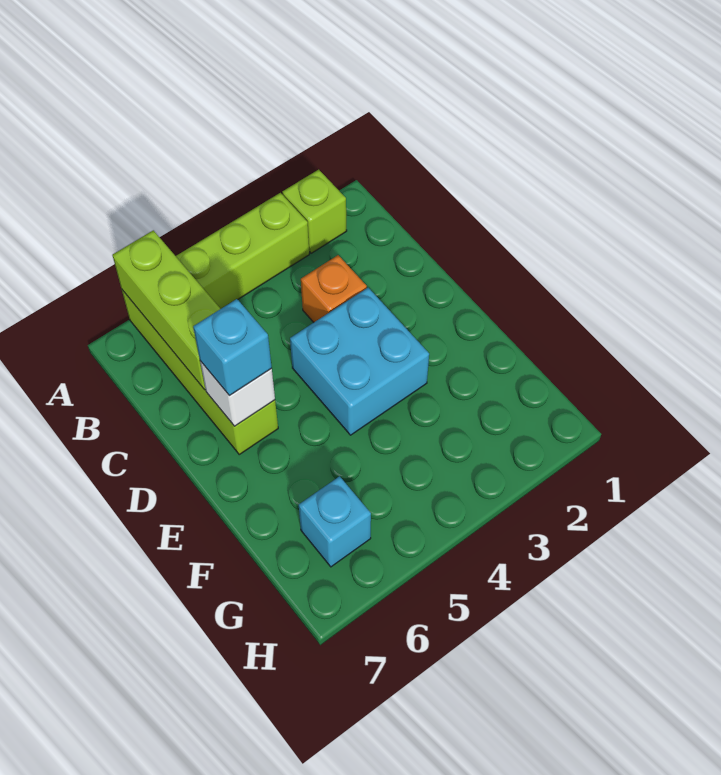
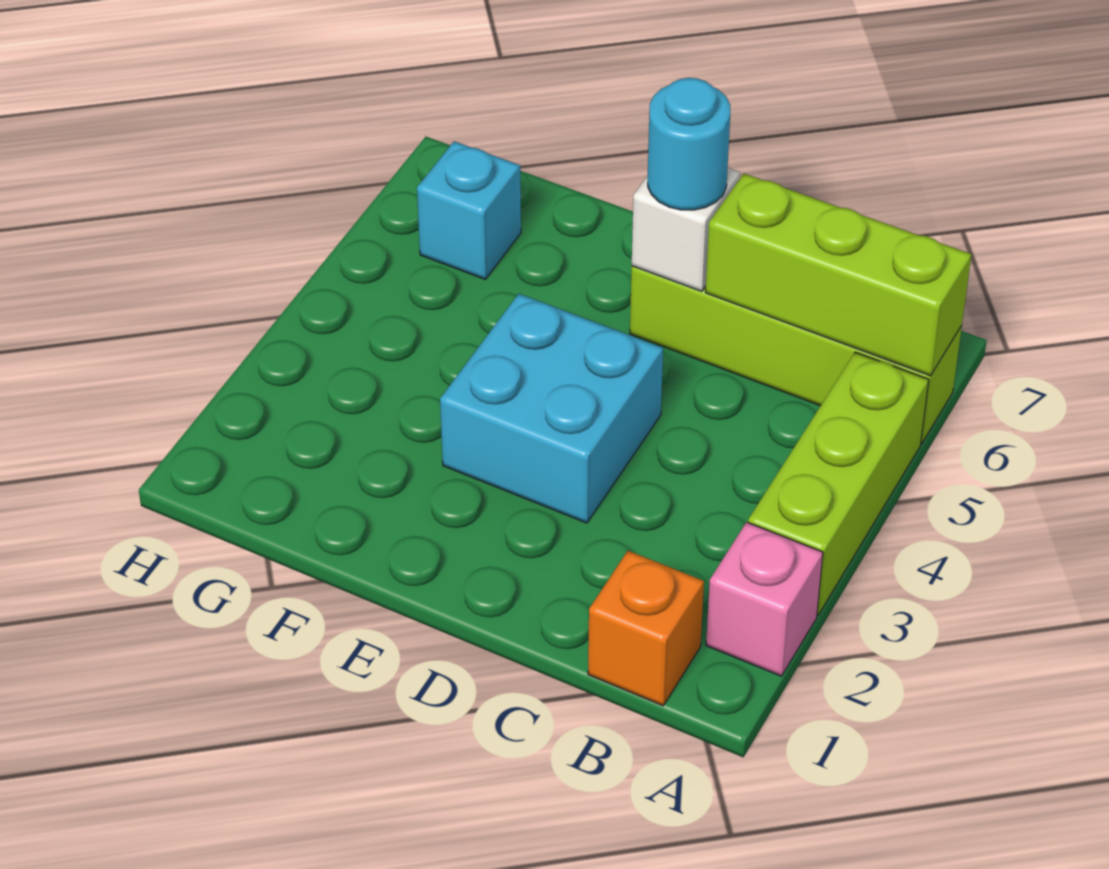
lime brick A2 level 1 -> pink brick A2 level 1
orange brick C3 level 1 -> orange brick B1 level 1
cyan brick D6 level 3 -> cyan round brick D6 level 3

